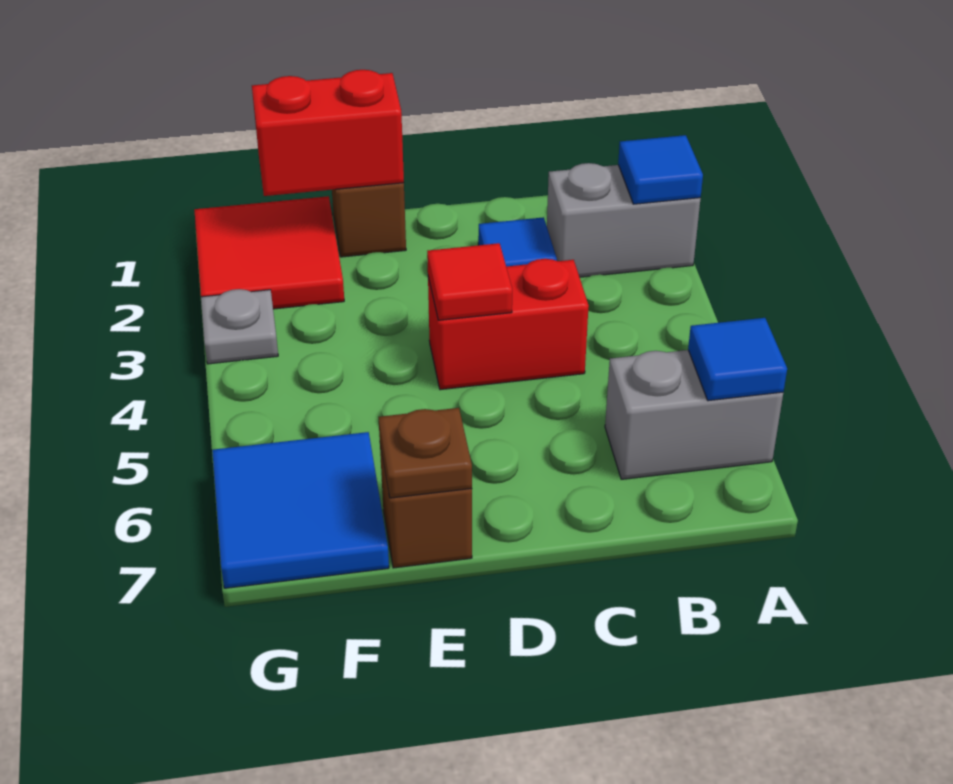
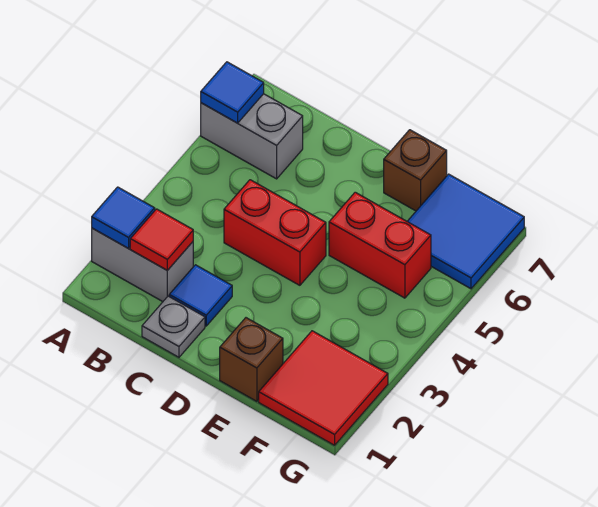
red tile D4 level 2 -> red tile B2 level 2
red brick E1:F1 level 2 -> red brick E5:F5 level 1
brown plate E7 level 2 -> none
grey plate G3 level 1 -> grey plate C1 level 1

